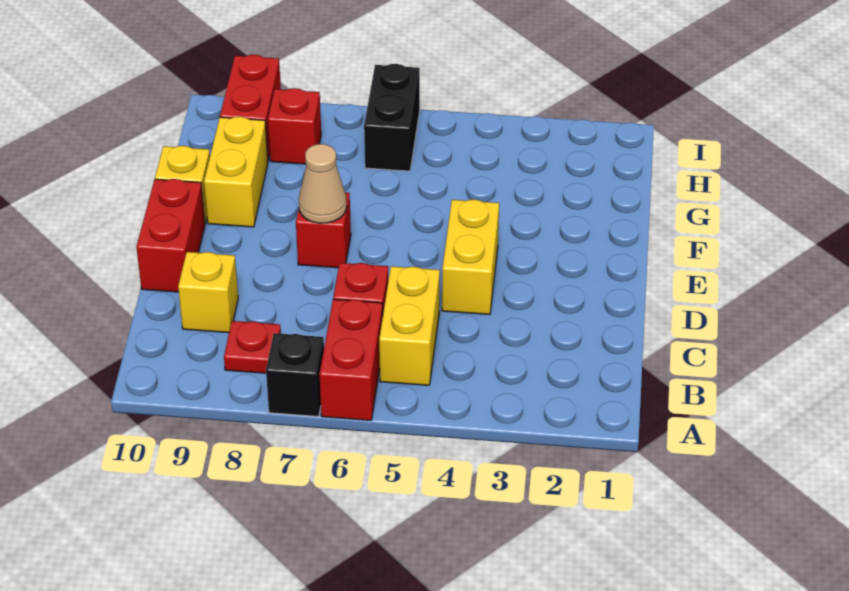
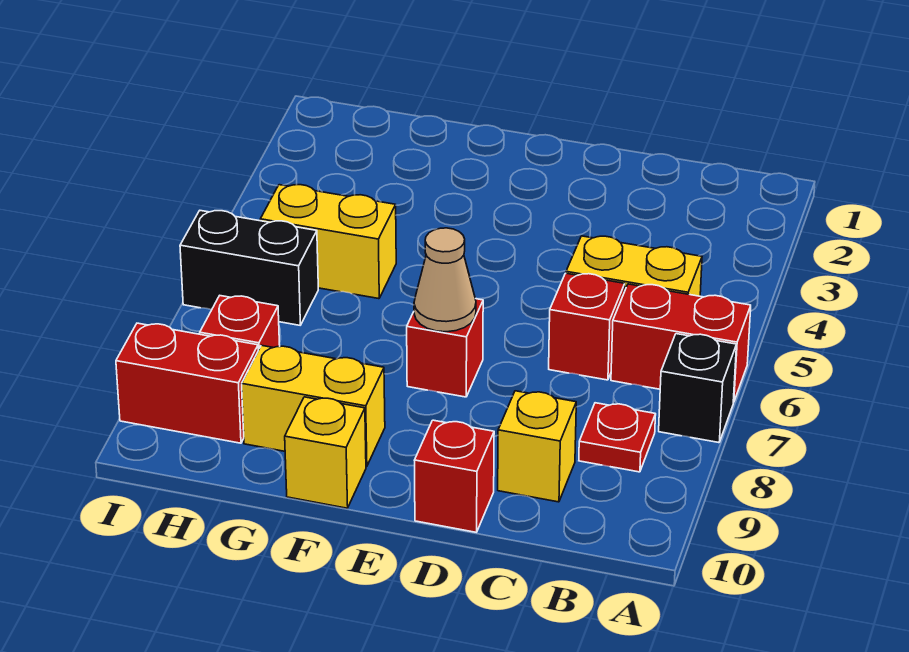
yellow brick D4:E4 level 1 -> yellow brick G5:H5 level 1
red brick D10:E10 level 1 -> red brick D10 level 1

